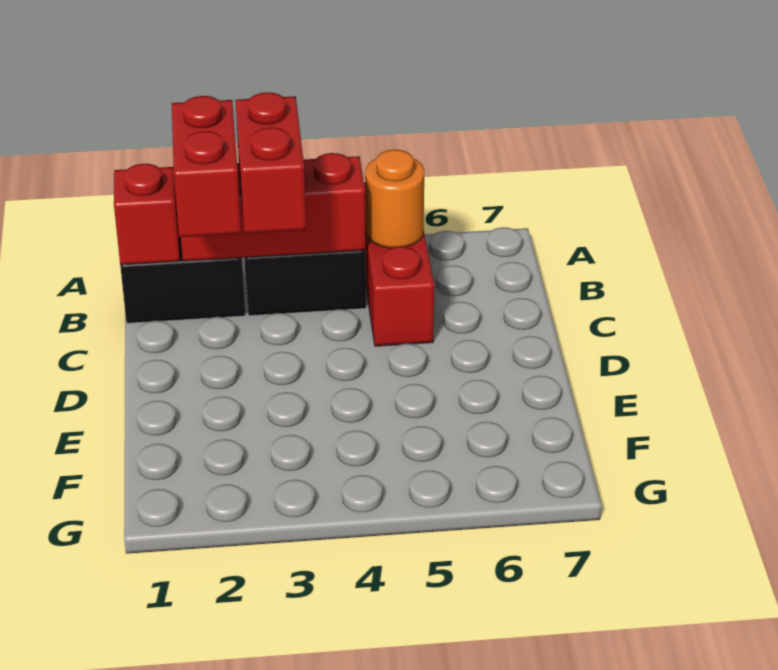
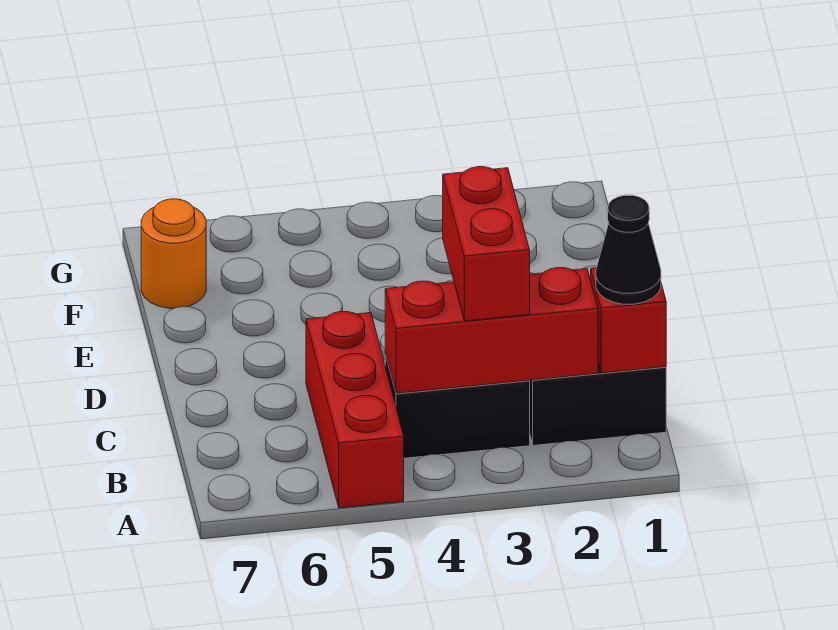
none -> black cone B1 level 3
red brick B2:C2 level 3 -> none
orange round brick B5 level 2 -> orange round brick F7 level 1

